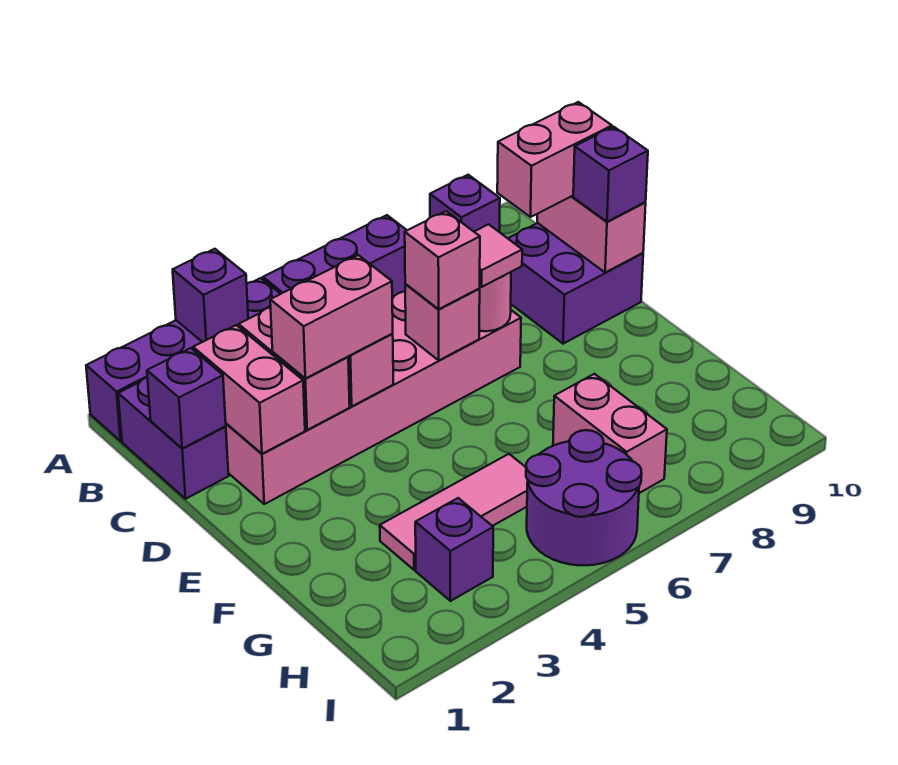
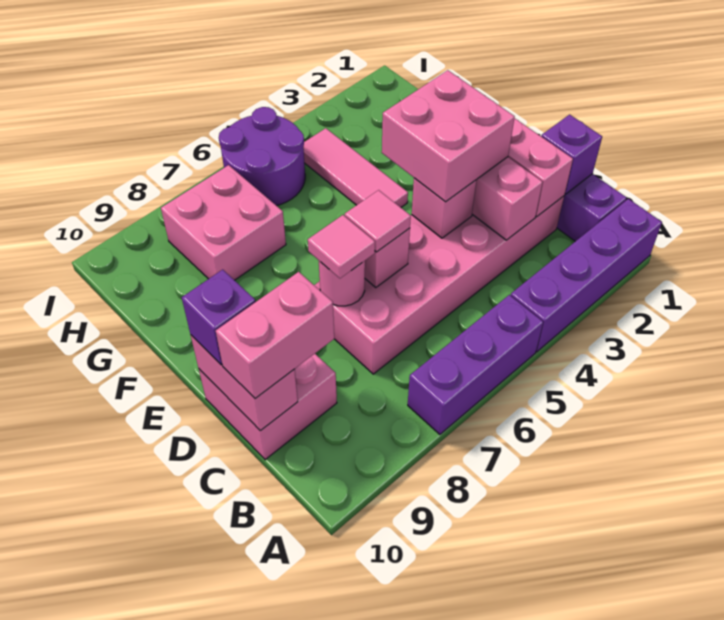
purple brick A3 level 2 -> none
purple brick A9 level 1 -> none
purple brick C9:D10 level 1 -> pink brick C9:D10 level 1
pink brick D3:D4 level 3 -> pink brick D3:E4 level 3
pink brick D6 level 3 -> pink tile D6 level 3
pink tile G3:G5 level 1 -> pink tile F4:H4 level 1
pink brick G7:H7 level 1 -> pink brick G7:H8 level 1
purple brick H3 level 1 -> none

